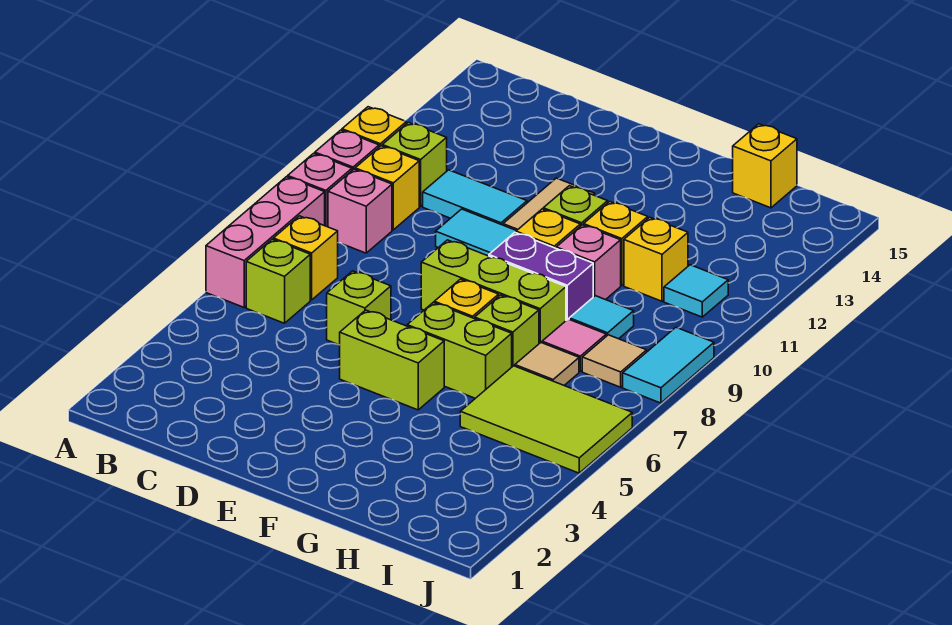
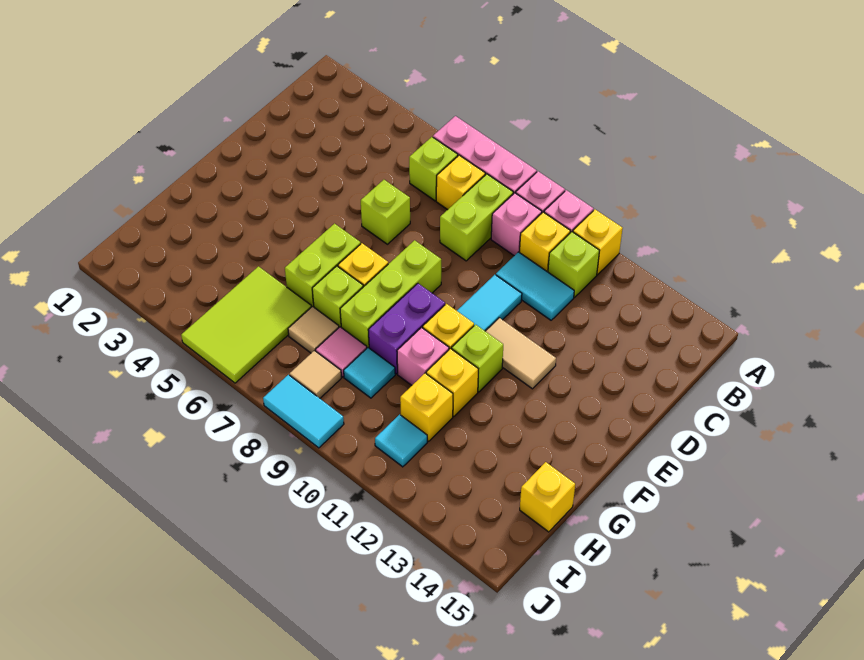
cyan tile C11:D11 level 1 -> cyan tile C10:C11 level 1
lime brick E5:F5 level 1 -> lime brick B8:C8 level 1

